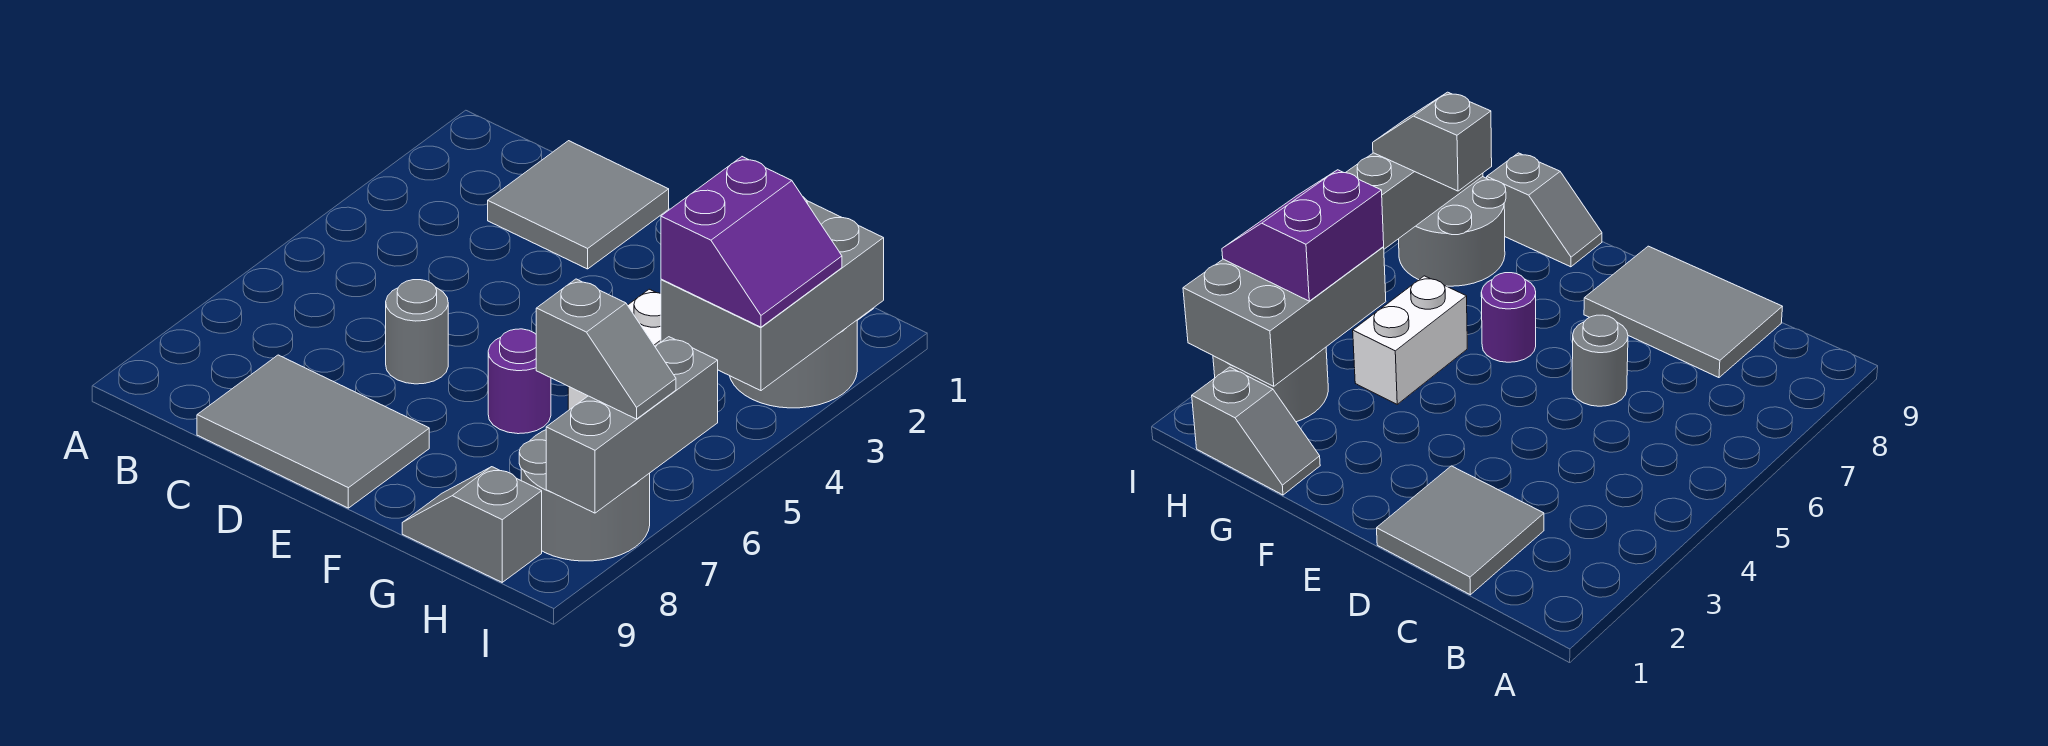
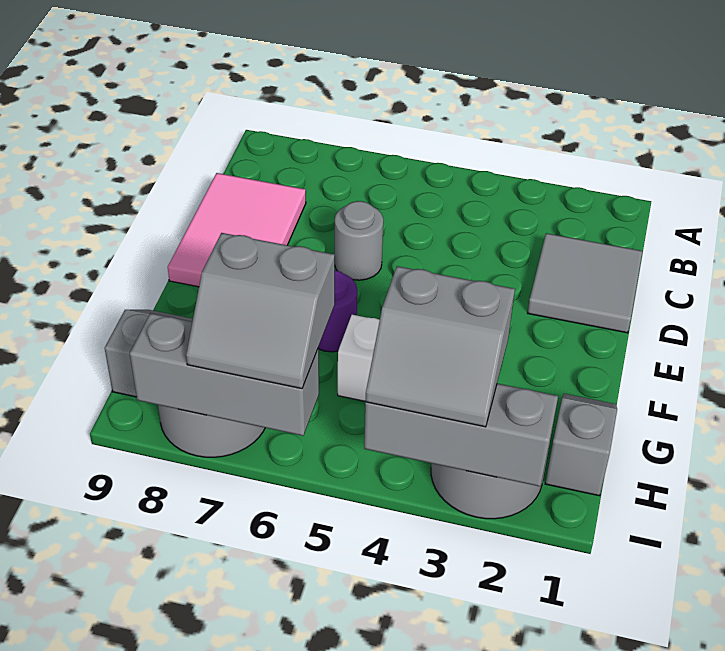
grey tile C8:E9 level 1 -> pink tile C8:E9 level 1
grey brick H2:I4 level 2 -> grey brick I2:I4 level 2
purple slope H3:I4 level 3 top H -> grey slope H3:I4 level 3 top H
grey slope H7:I7 level 3 top H -> grey slope H6:I7 level 3 top H

